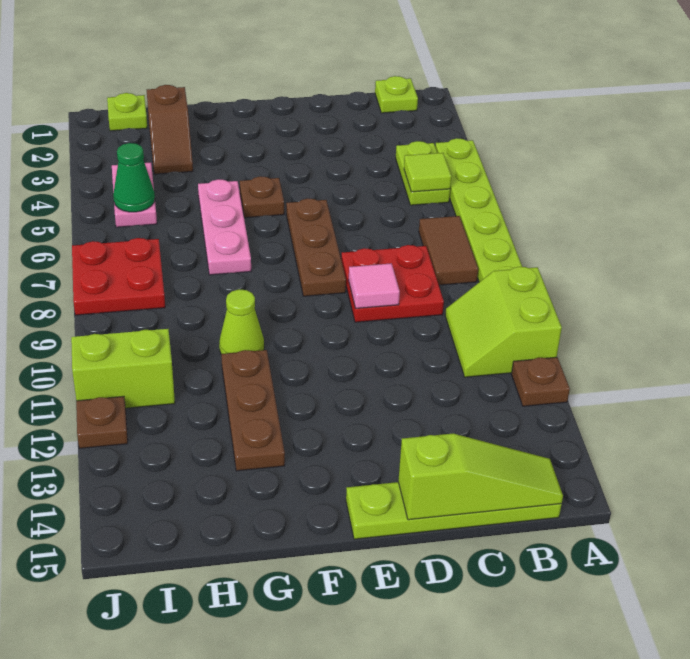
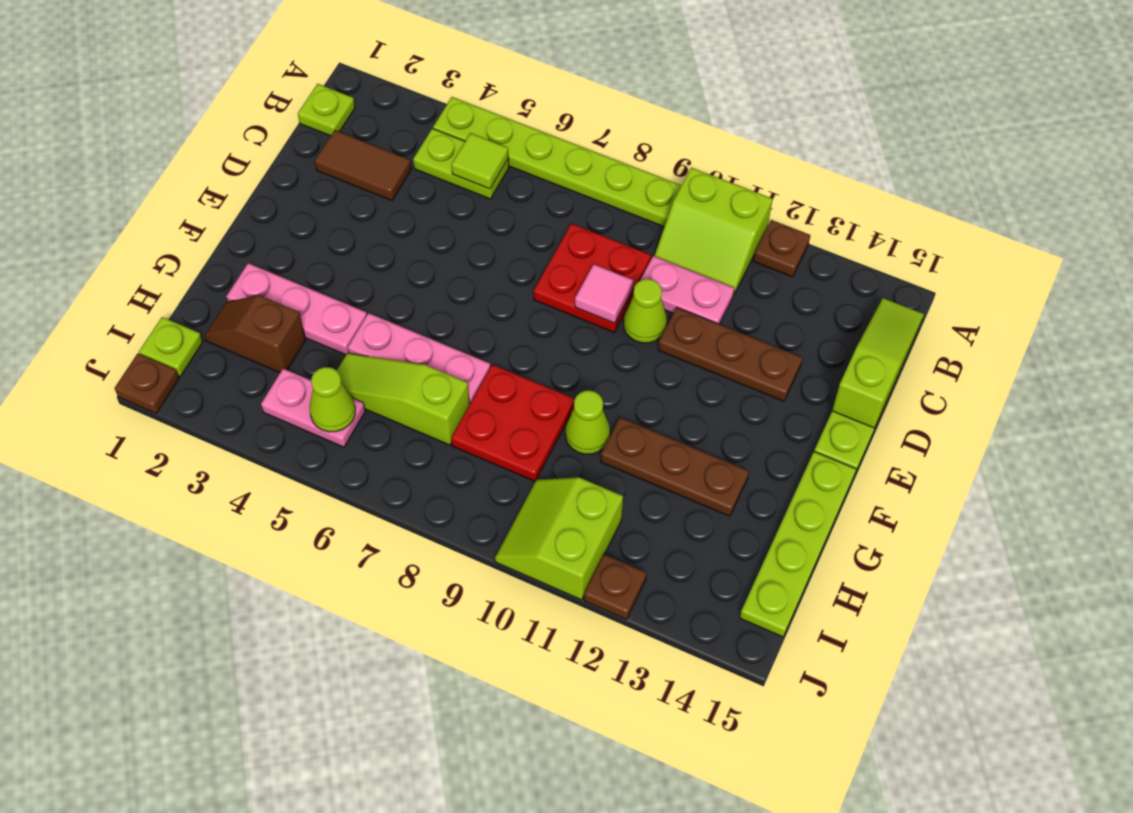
brown tile B7:B8 level 1 -> brown tile C2:C3 level 1
none -> pink plate C10:C11 level 1
none -> lime cone D10 level 1
brown plate E6:E8 level 1 -> brown plate D11:D13 level 1
brown plate F5 level 1 -> brown plate J1 level 1
none -> lime plate F15:I15 level 1
none -> pink plate G2:G4 level 1
brown slope H2:H3 level 1 top 2 -> brown slope H2:H3 level 1 top 3
none -> lime slope H5:H7 level 1 top 7
green cone I5 level 2 -> lime cone I5 level 2
red plate I7:J8 level 1 -> red plate G8:H9 level 1

